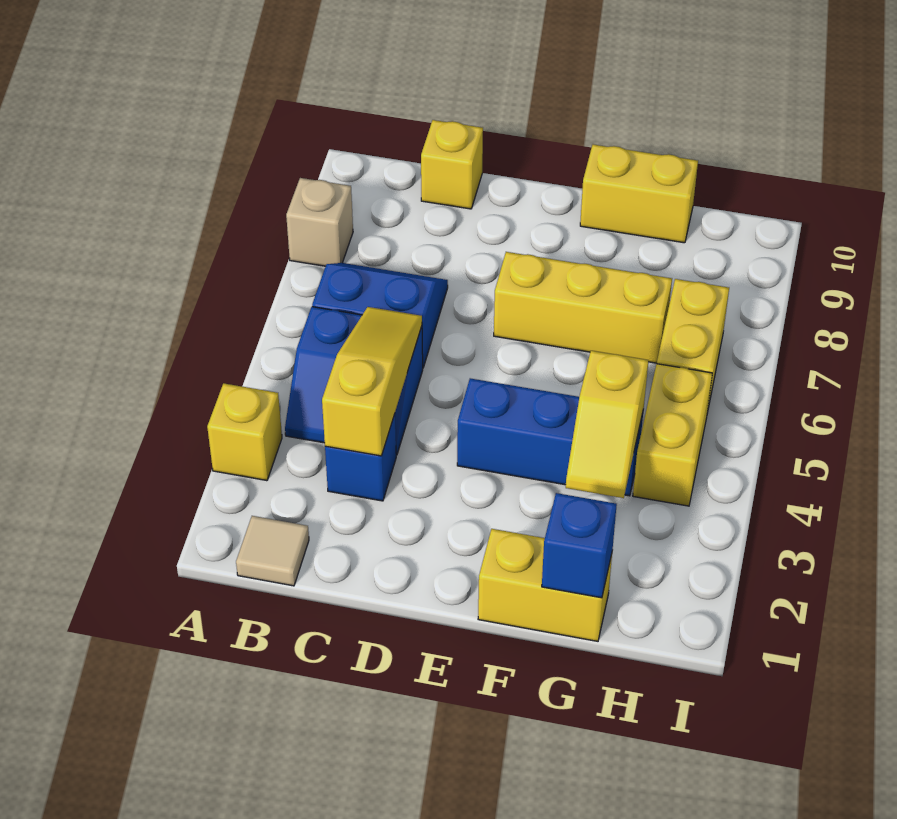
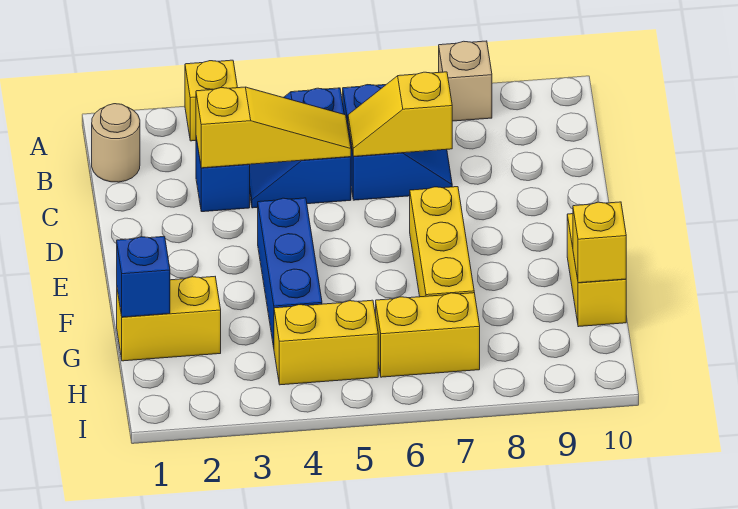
tan tile B1 level 1 -> tan round brick B1 level 1
yellow brick C10 level 1 -> yellow brick G10 level 2
yellow brick F1:G1 level 1 -> yellow brick G1:G2 level 1
yellow slope G3:G4 level 2 top 4 -> yellow slope C6:C7 level 2 top 7

